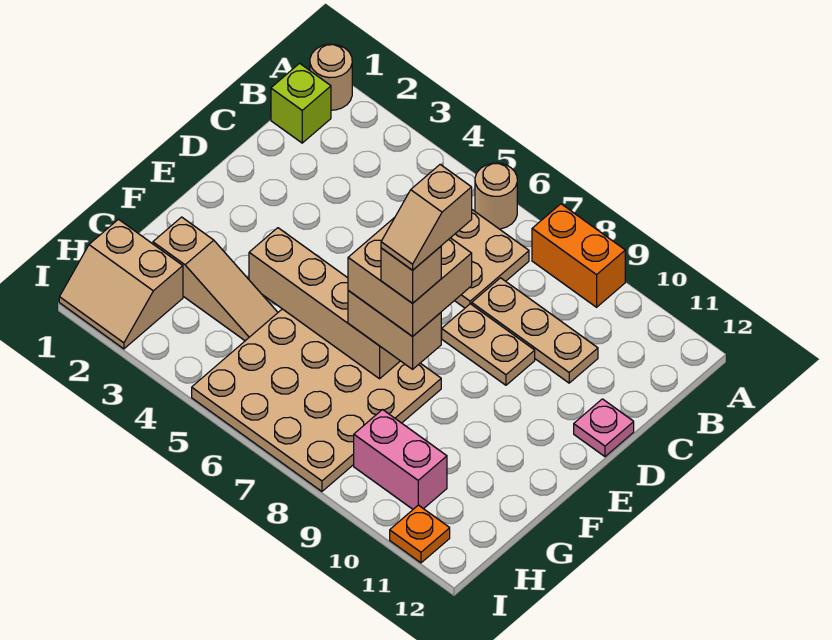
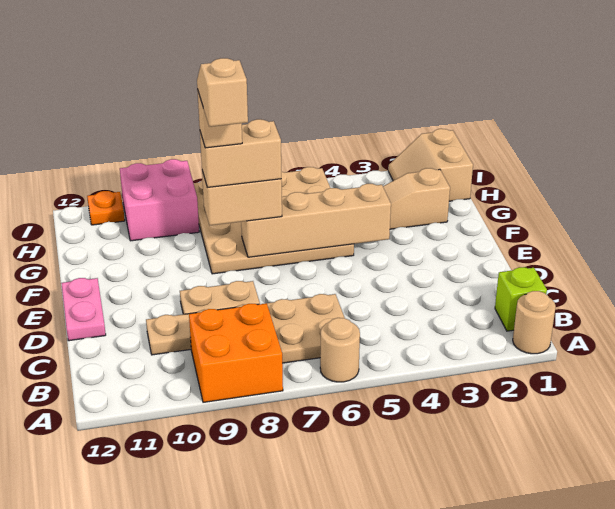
orange brick A8:A9 level 1 -> orange brick A8:B9 level 1
pink plate D12 level 1 -> pink plate D12:E12 level 1
tan brick E7:F8 level 4 -> tan brick F7:F8 level 4
tan slope H1:I2 level 1 top H -> tan slope H1:I2 level 1 top 1
pink brick H9:H10 level 1 -> pink brick H9:I10 level 1

